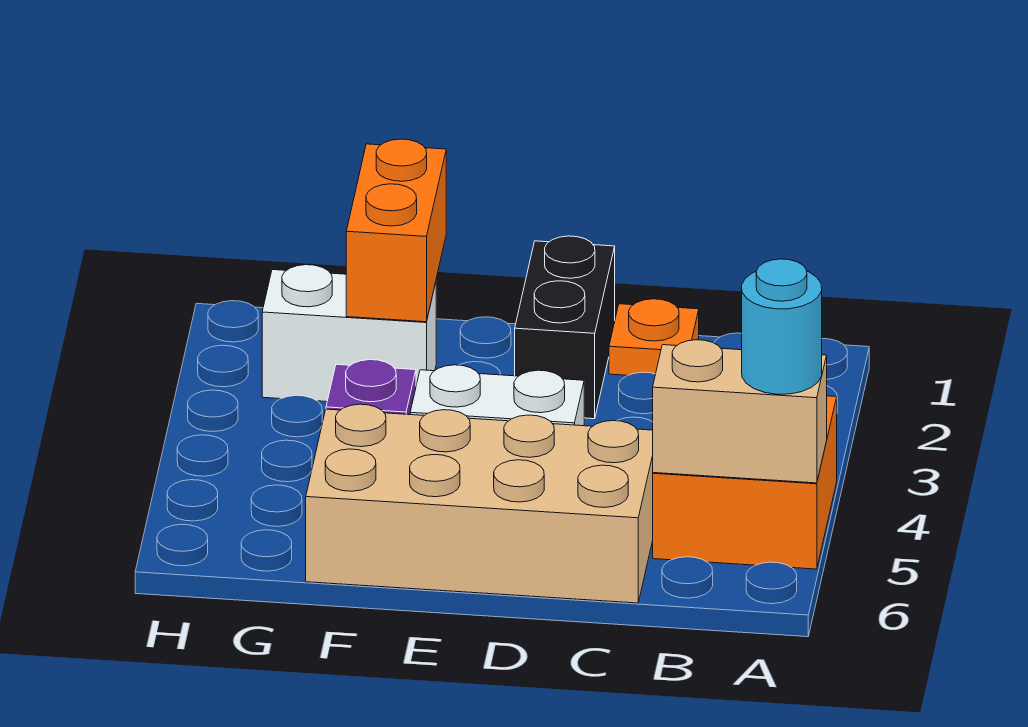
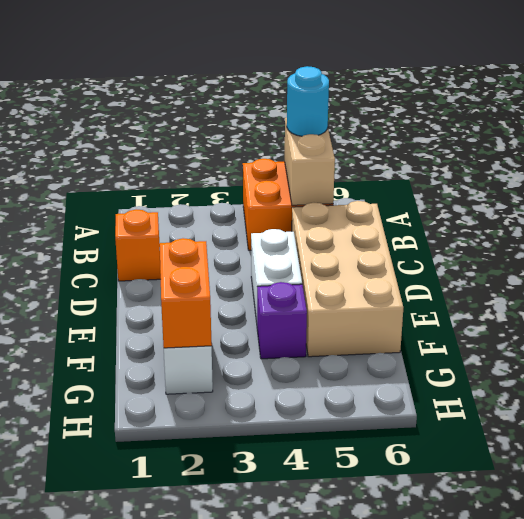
orange plate C1 level 1 -> orange brick C1 level 1
black brick D1:D2 level 1 -> none
orange brick F1:F2 level 2 -> orange brick F2:G2 level 2

